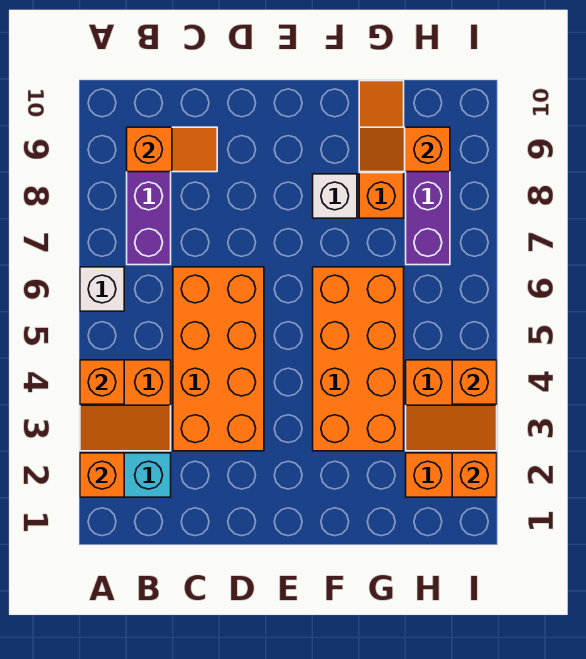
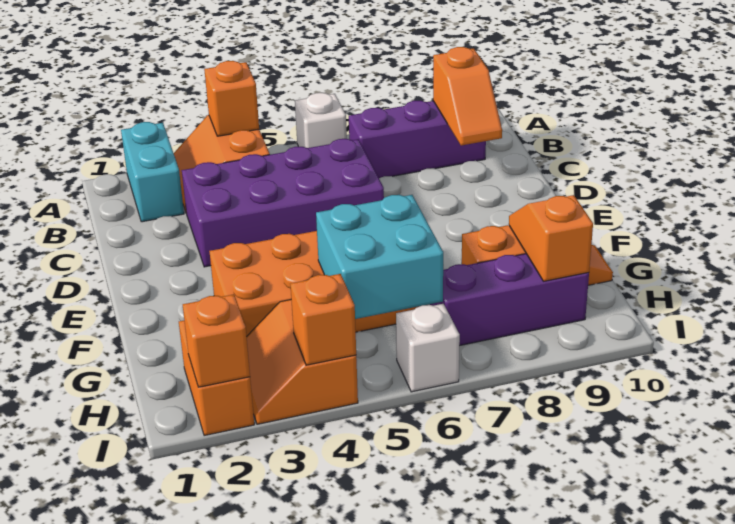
orange brick A2 level 2 -> none
orange brick C3:D6 level 1 -> purple brick C3:D6 level 1
white brick F8 level 1 -> white brick I6 level 1
none -> cyan brick G5:H6 level 2

